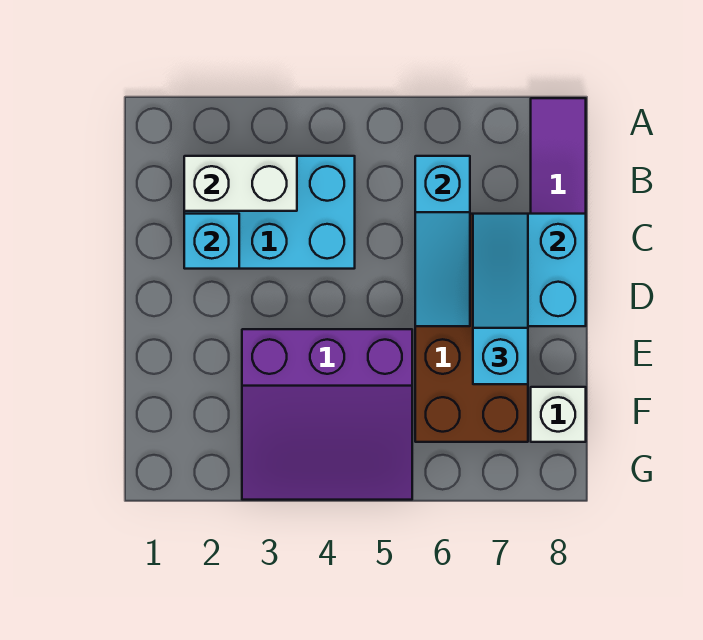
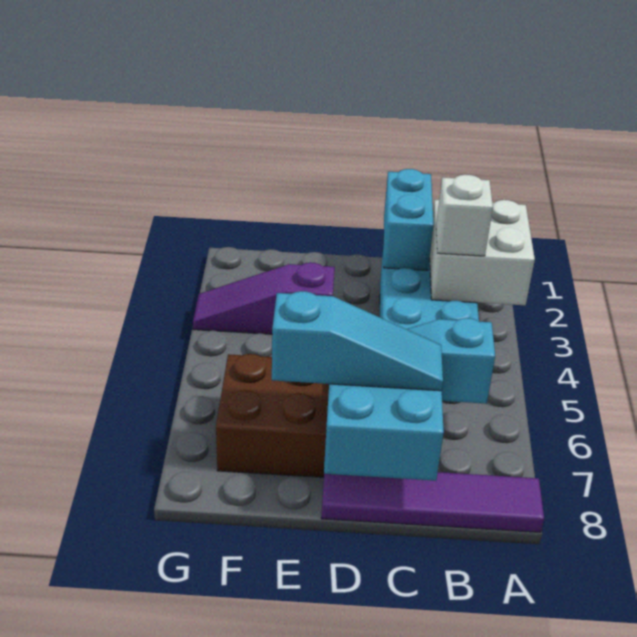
white brick B2:B3 level 2 -> white brick A2:B3 level 2
cyan brick C2 level 2 -> cyan brick C1:C2 level 2
purple slope E3:G5 level 1 top E -> purple slope E3:G3 level 1 top E
white brick F8 level 1 -> white brick B3 level 3

